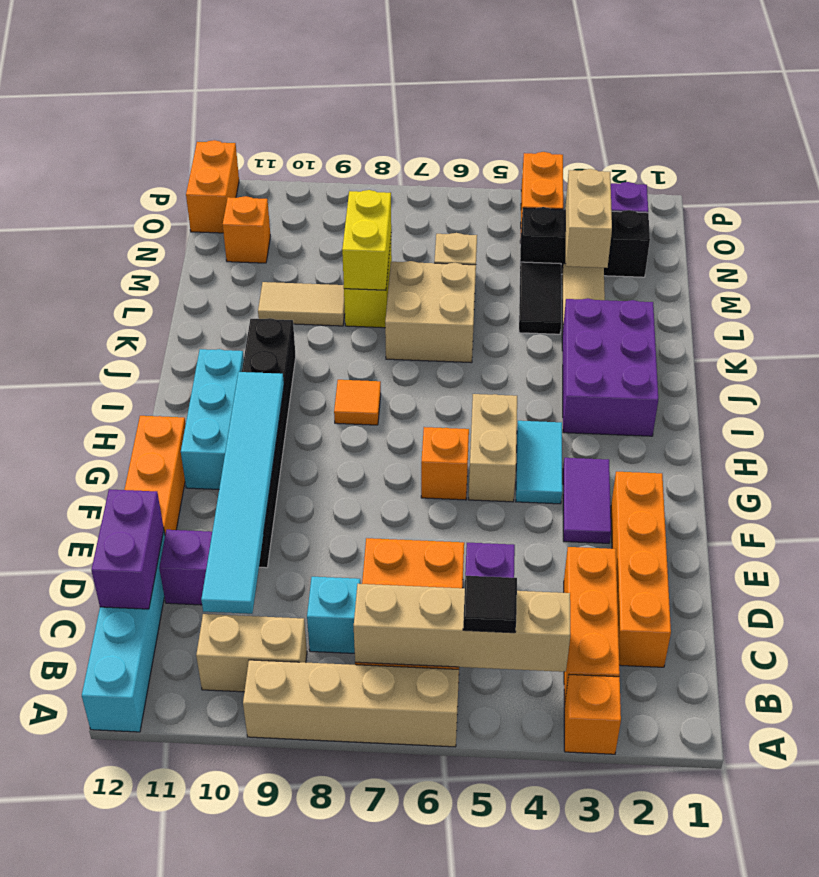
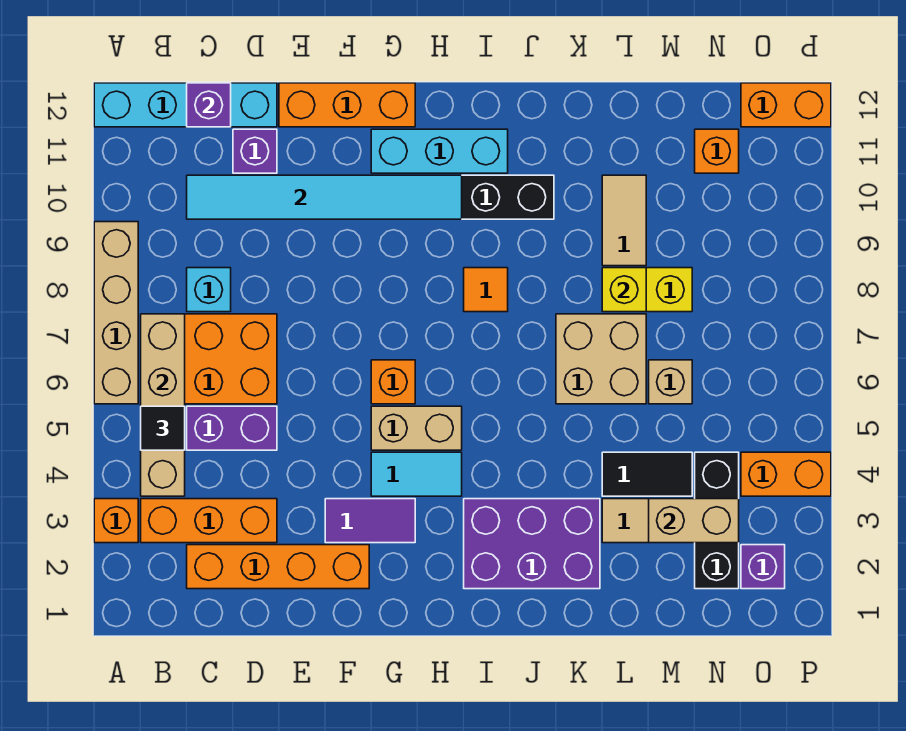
tan brick B9:B10 level 1 -> none
purple brick C12:D12 level 2 -> purple brick C12 level 2
yellow brick L8:M8 level 2 -> yellow brick L8 level 2

